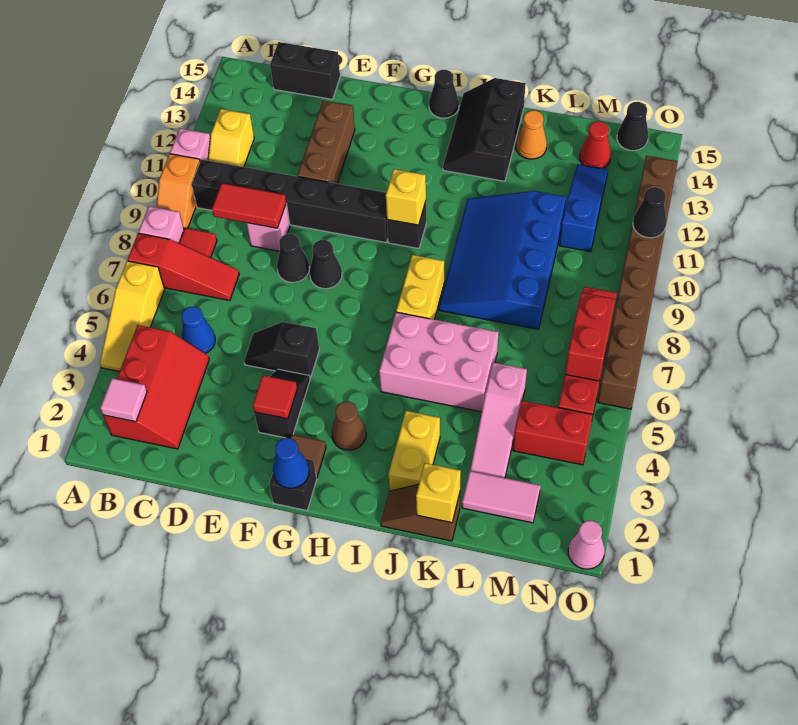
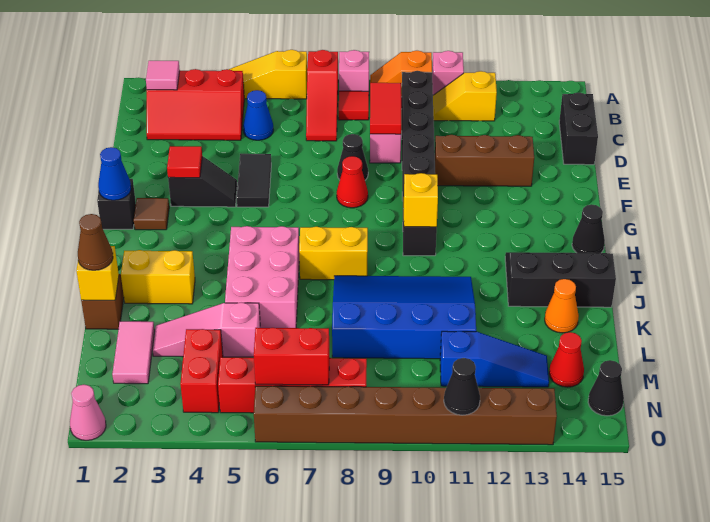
black slope E5:F5 level 1 top F -> black tile E5:F5 level 1
black cone F8 level 1 -> red cone F8 level 1
brown cone H3 level 1 -> brown cone K1 level 3

